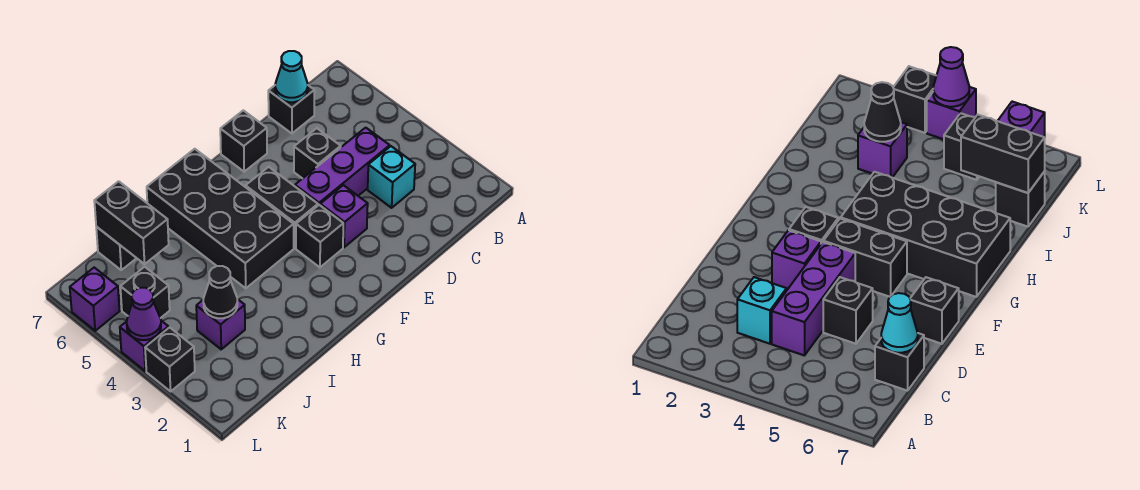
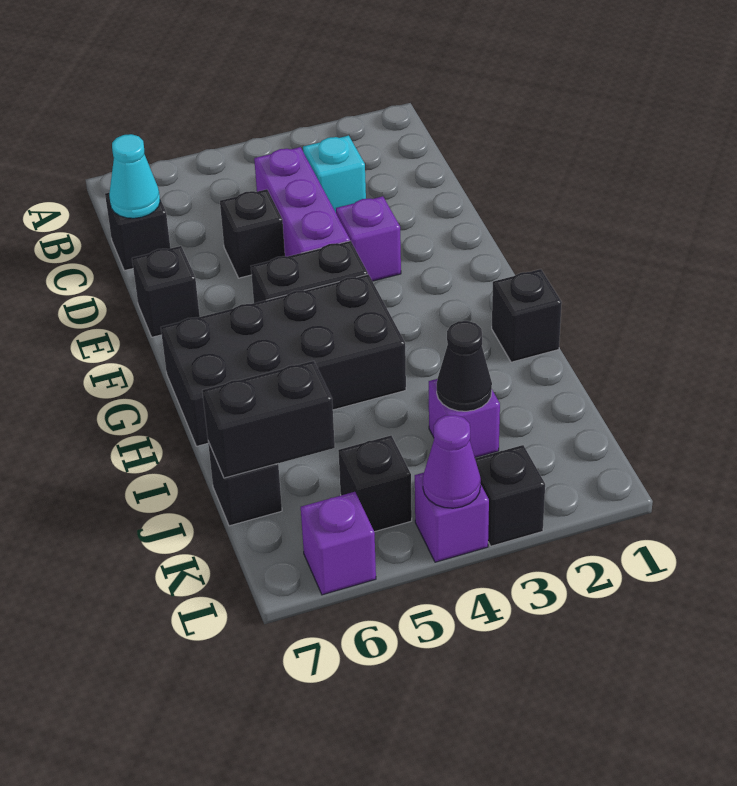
black brick F3 level 1 -> black brick H1 level 1

